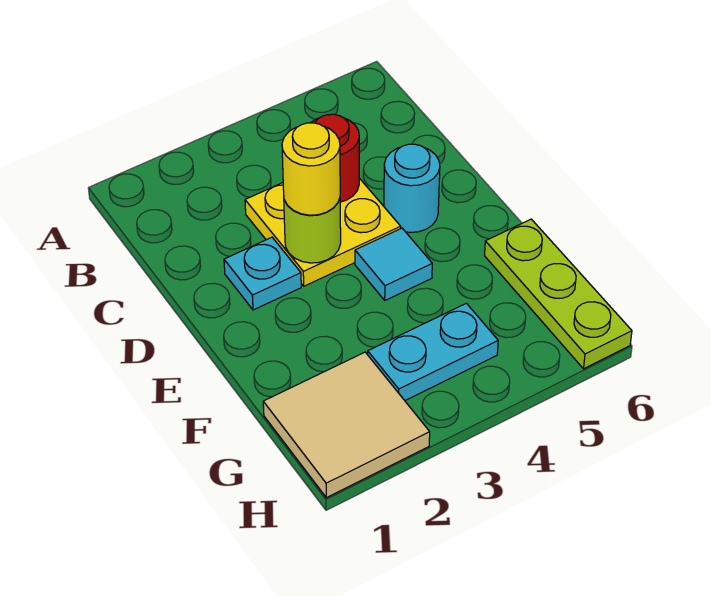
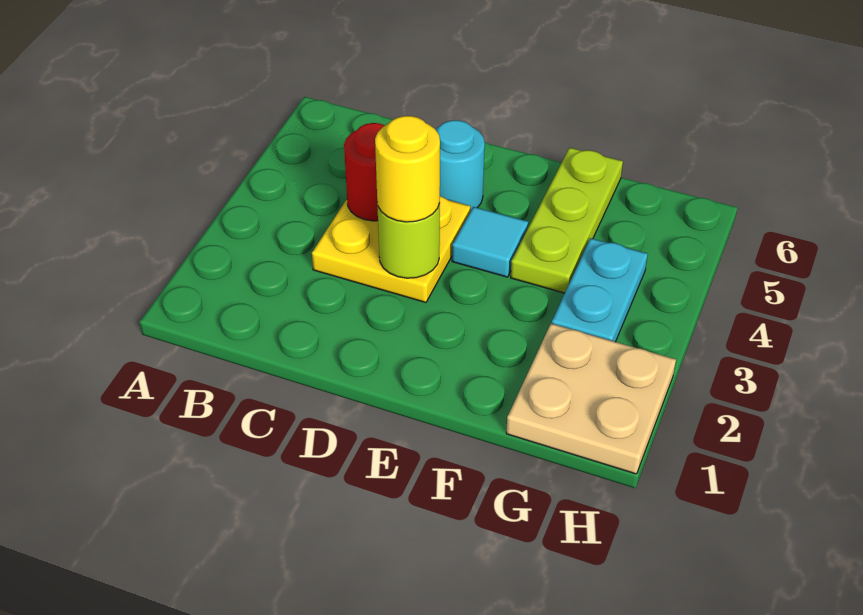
cyan plate D2 level 1 -> none
lime plate F6:H6 level 1 -> lime plate F4:F6 level 1
tan tile G1:H2 level 1 -> tan plate G1:H2 level 1

